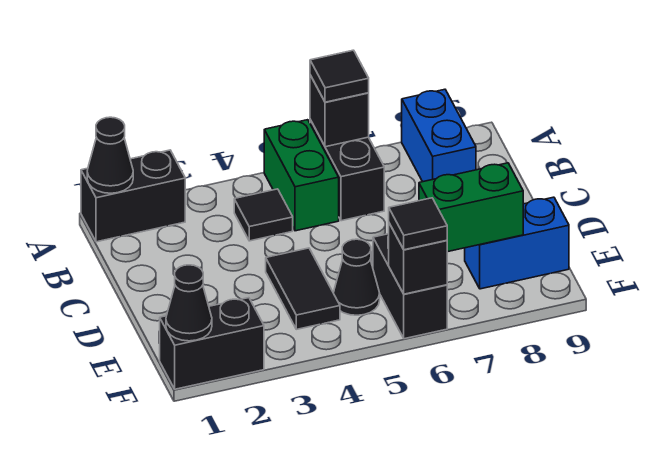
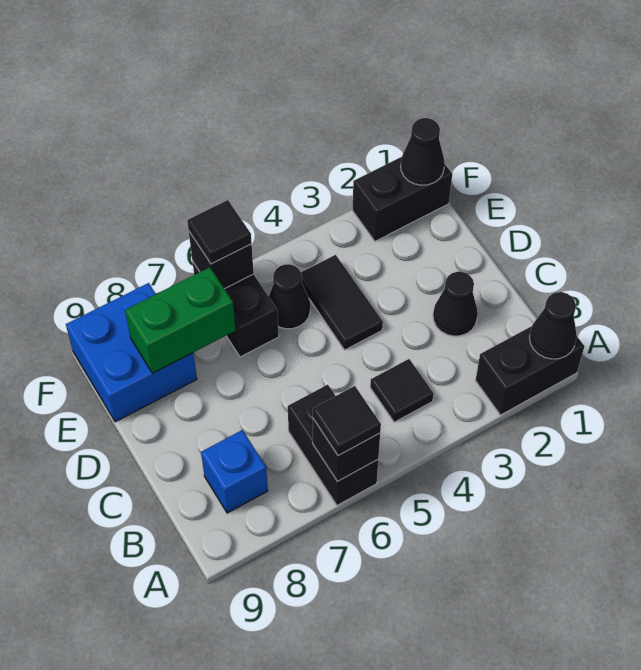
green brick A5:B5 level 1 -> none
blue brick A8:B8 level 1 -> blue brick B8 level 1
none -> black cone C2 level 1
blue brick E8:E9 level 1 -> blue brick E8:F9 level 1

